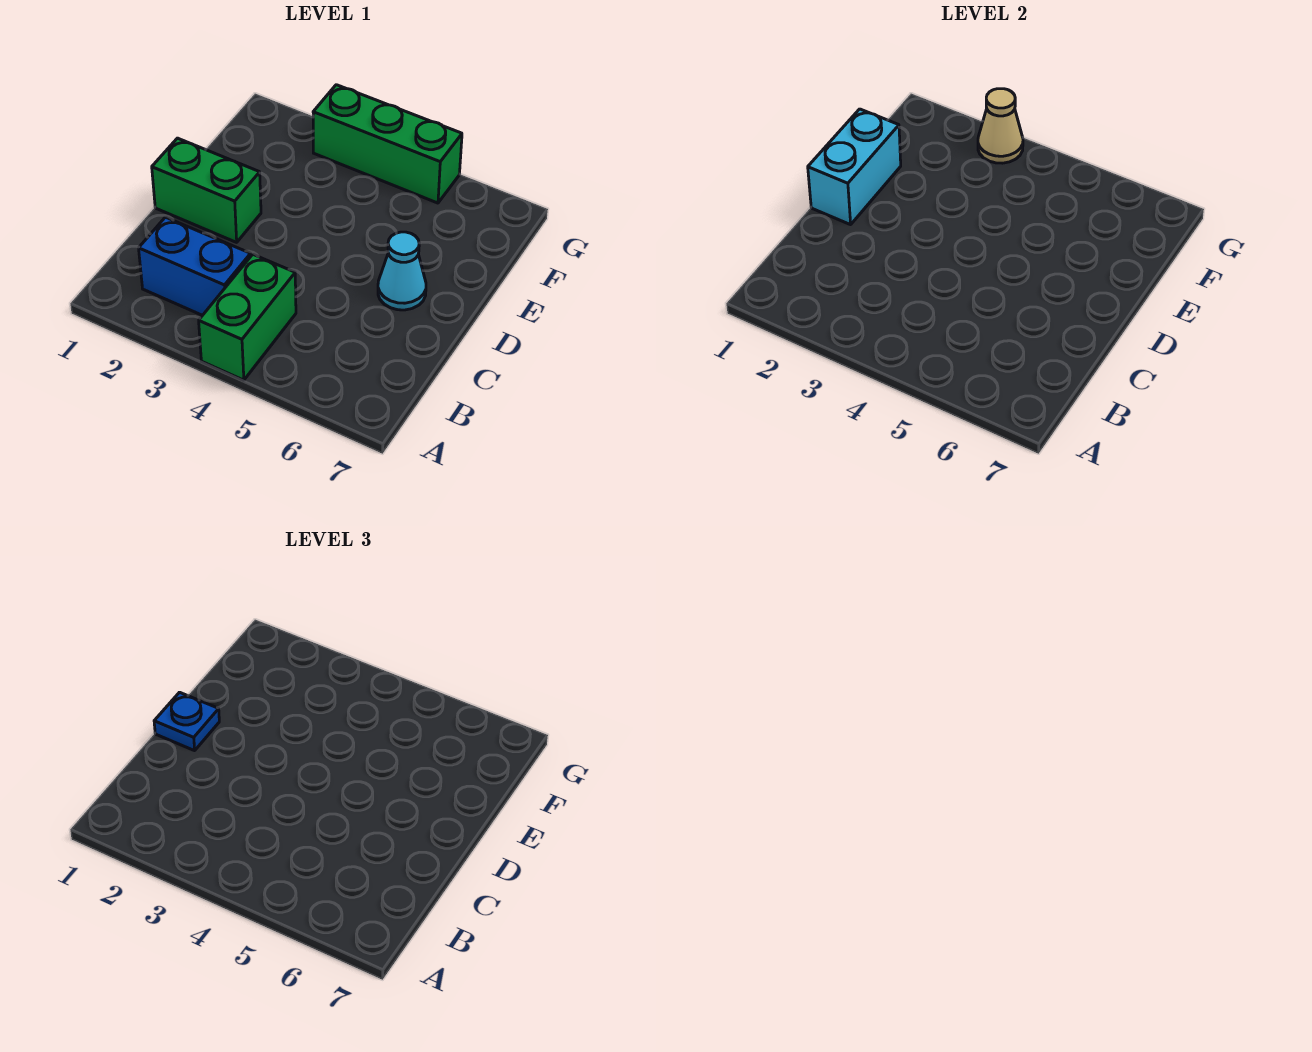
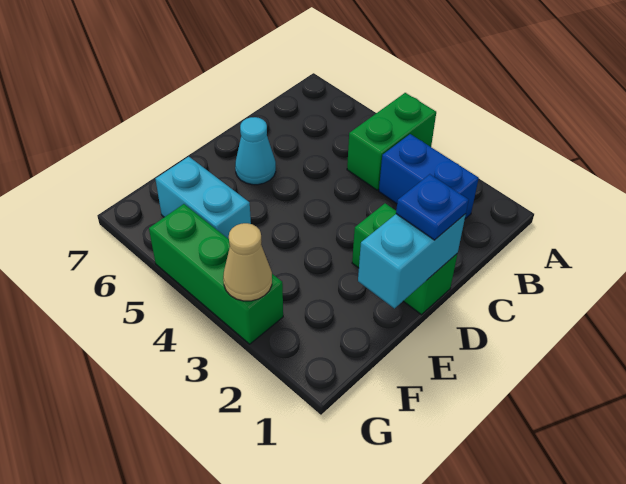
none -> cyan brick F5:F6 level 1

